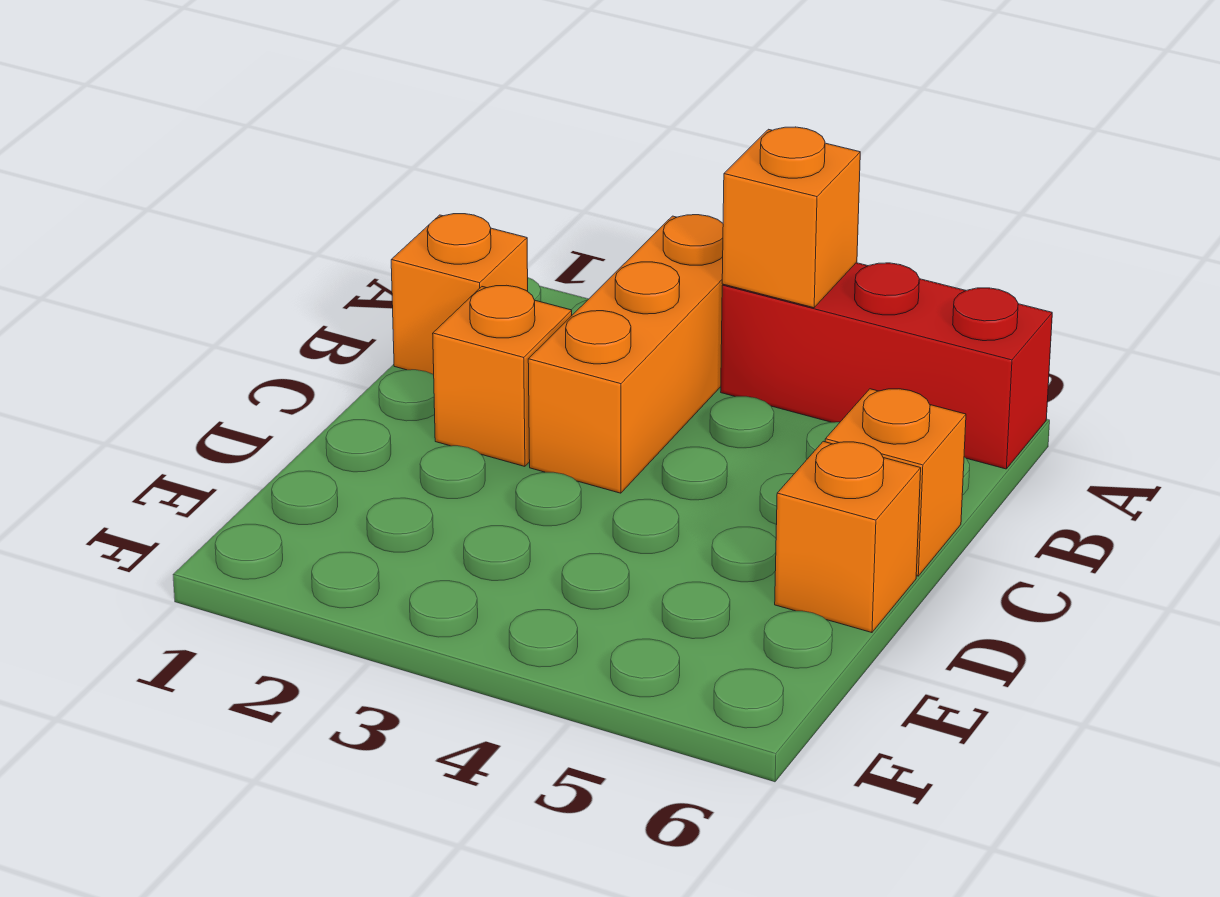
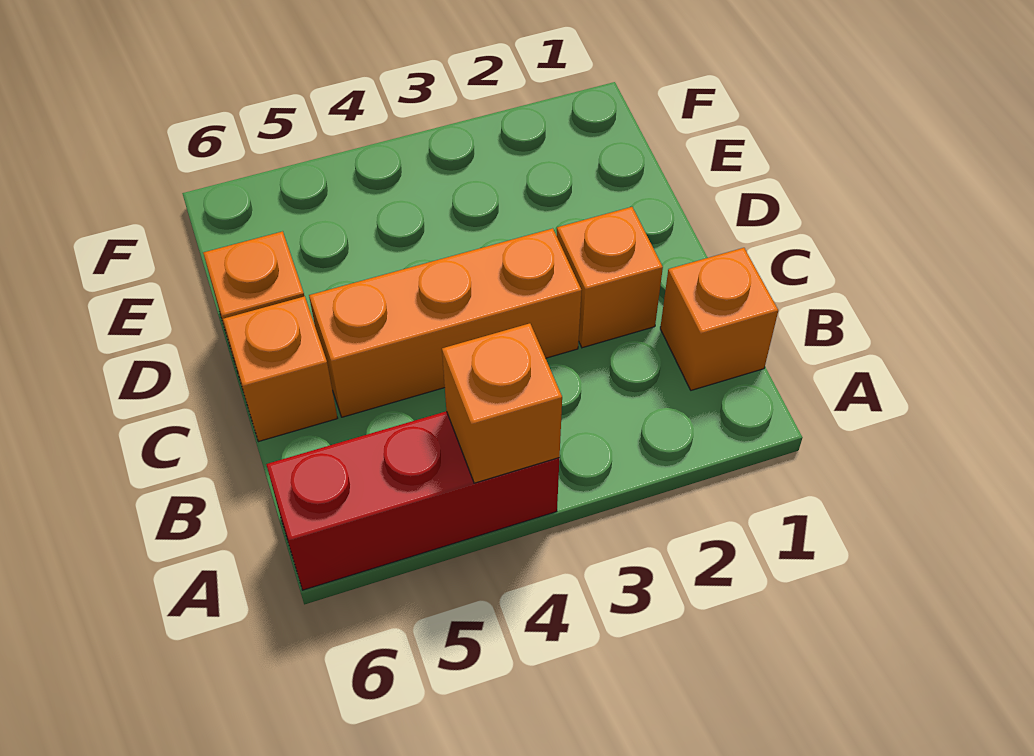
orange brick A3:C3 level 1 -> orange brick C3:C5 level 1

